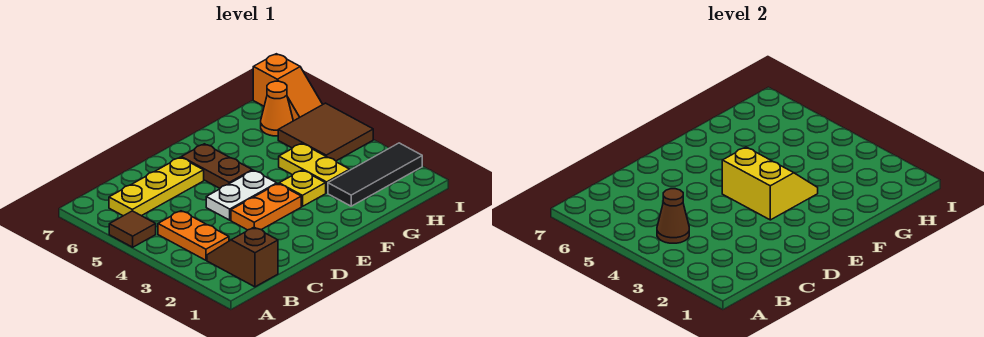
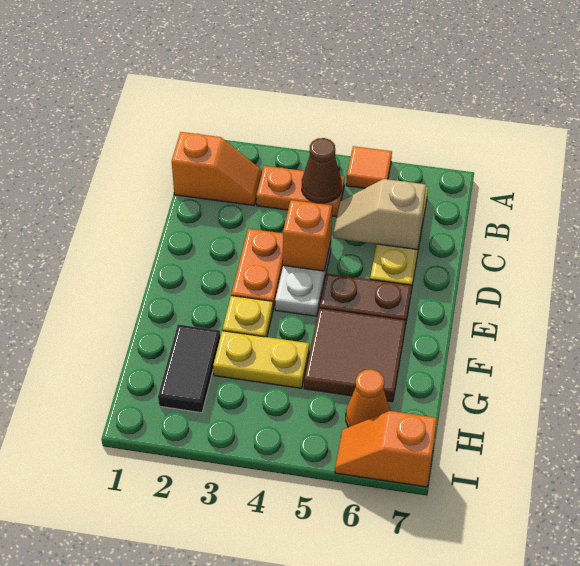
brown tile A5 level 1 -> orange tile A5 level 1
brown slope B1:B2 level 1 top 1 -> orange slope B1:B2 level 1 top 1
none -> tan slope C5:C6 level 2 top 6
none -> orange brick D4 level 2
yellow slope E3:F4 level 2 top E -> none
black tile G2:I2 level 1 -> black tile G2:H2 level 1
brown tile H4:I5 level 1 -> brown tile F5:G6 level 1

